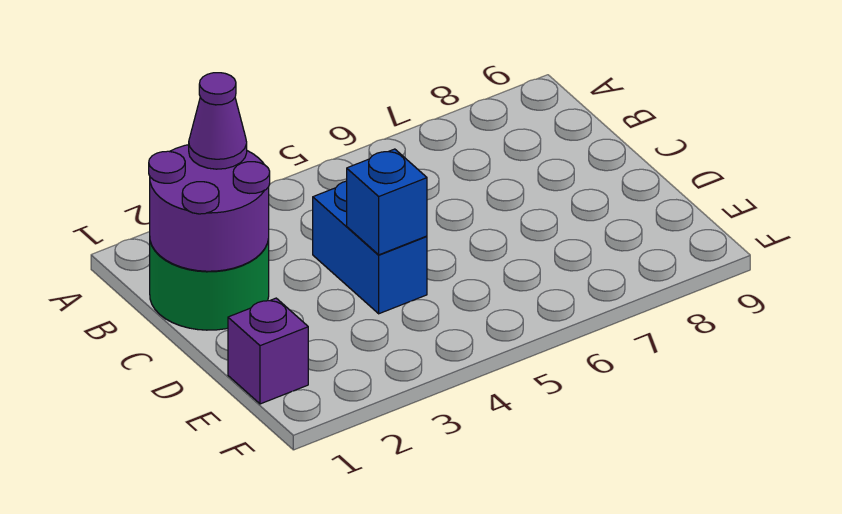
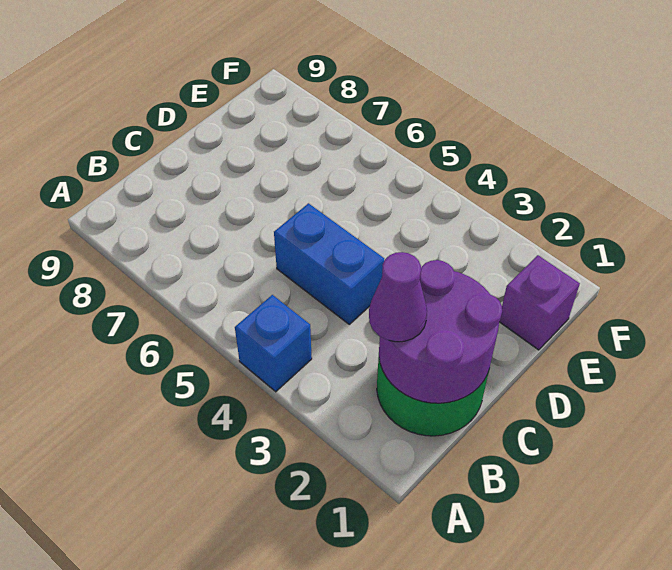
blue brick C4:D4 level 1 -> blue brick C4:C5 level 1
blue brick D4 level 2 -> blue brick A4 level 1

